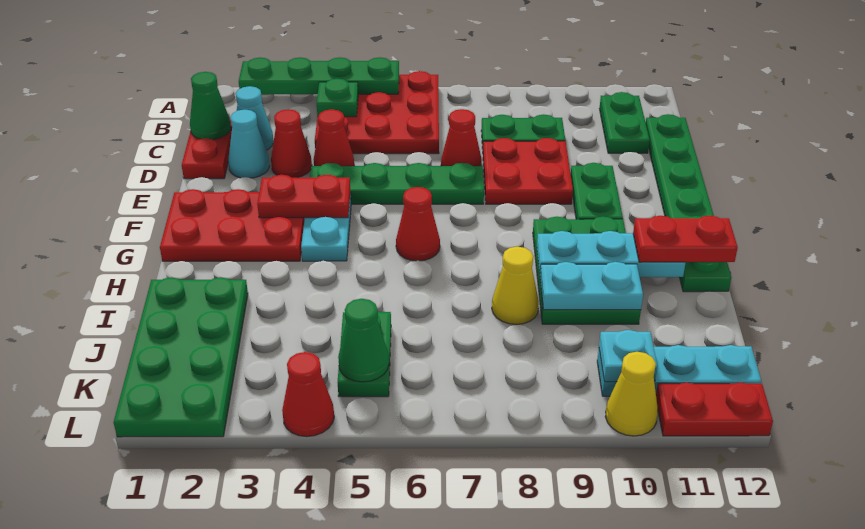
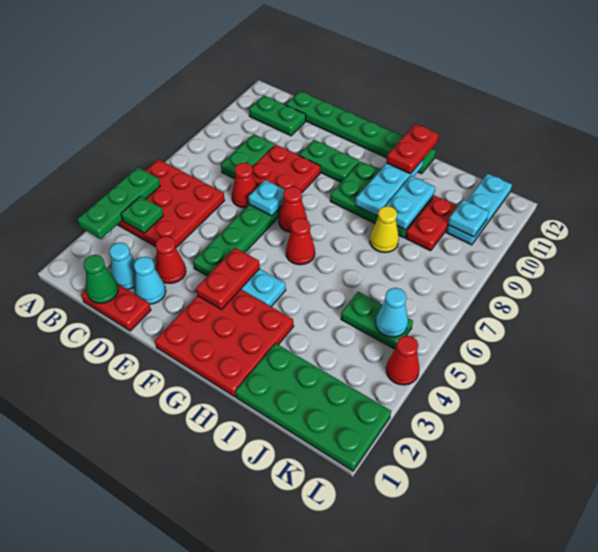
green plate A2:A5 level 2 -> green plate A3:A5 level 2
red cone D4 level 1 -> red cone F7 level 1
none -> cyan plate E7 level 2
red plate F1:G3 level 1 -> red plate F1:H3 level 1
green cone K5 level 2 -> cyan cone K5 level 2
yellow cone L10 level 1 -> none
red plate L11:L12 level 1 -> red plate J9:J10 level 1

